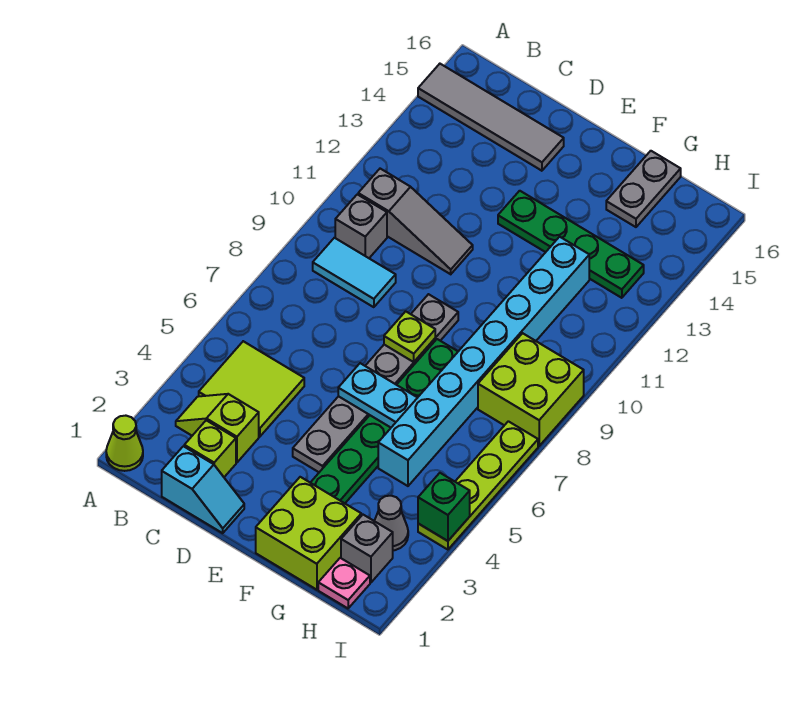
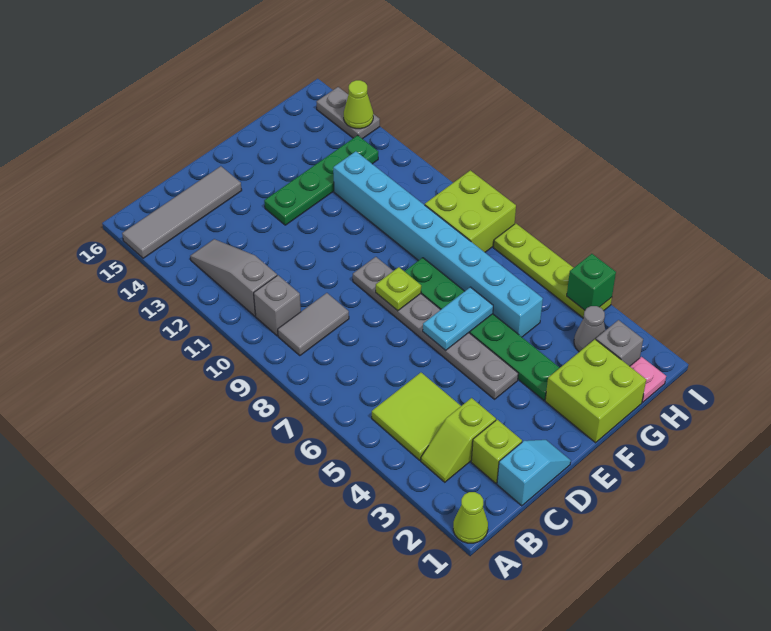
cyan tile B9:C9 level 1 -> grey tile B9:C9 level 1
grey slope B11:D11 level 1 top B -> grey slope B11:B13 level 1 top 11
grey plate G15:G16 level 1 -> grey plate I14:I15 level 1
none -> lime cone I14 level 2

